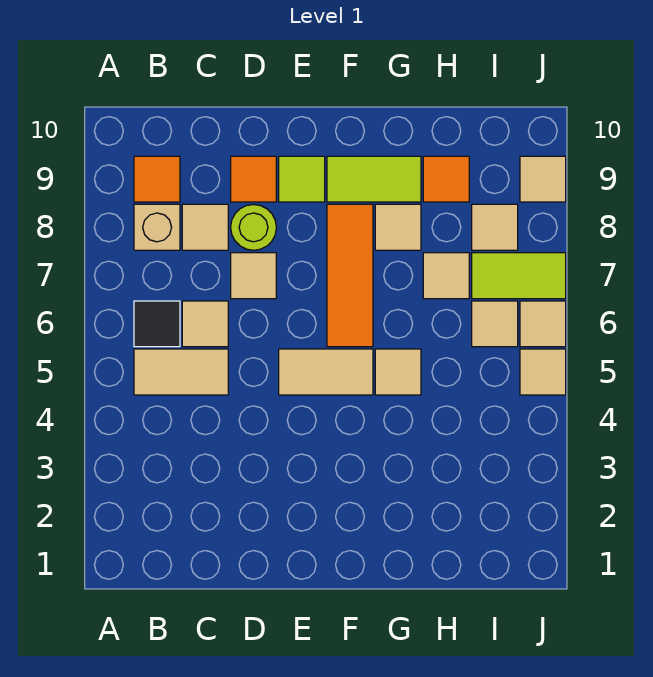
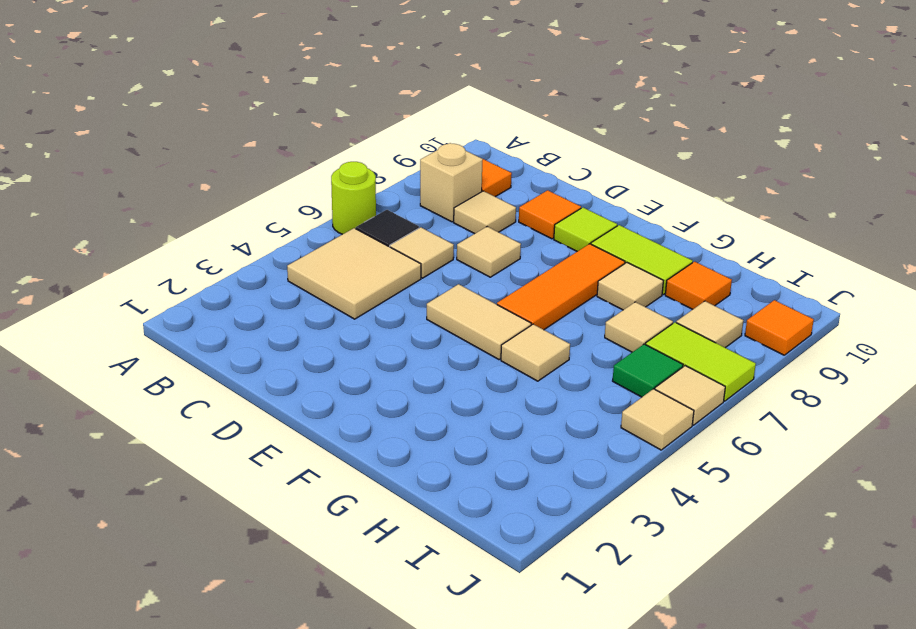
tan tile B5:C5 level 1 -> tan tile B4:C5 level 1
lime round brick D8 level 1 -> lime round brick A6 level 1
tan tile I6 level 1 -> green tile I6 level 1
tan tile J9 level 1 -> orange tile J9 level 1

